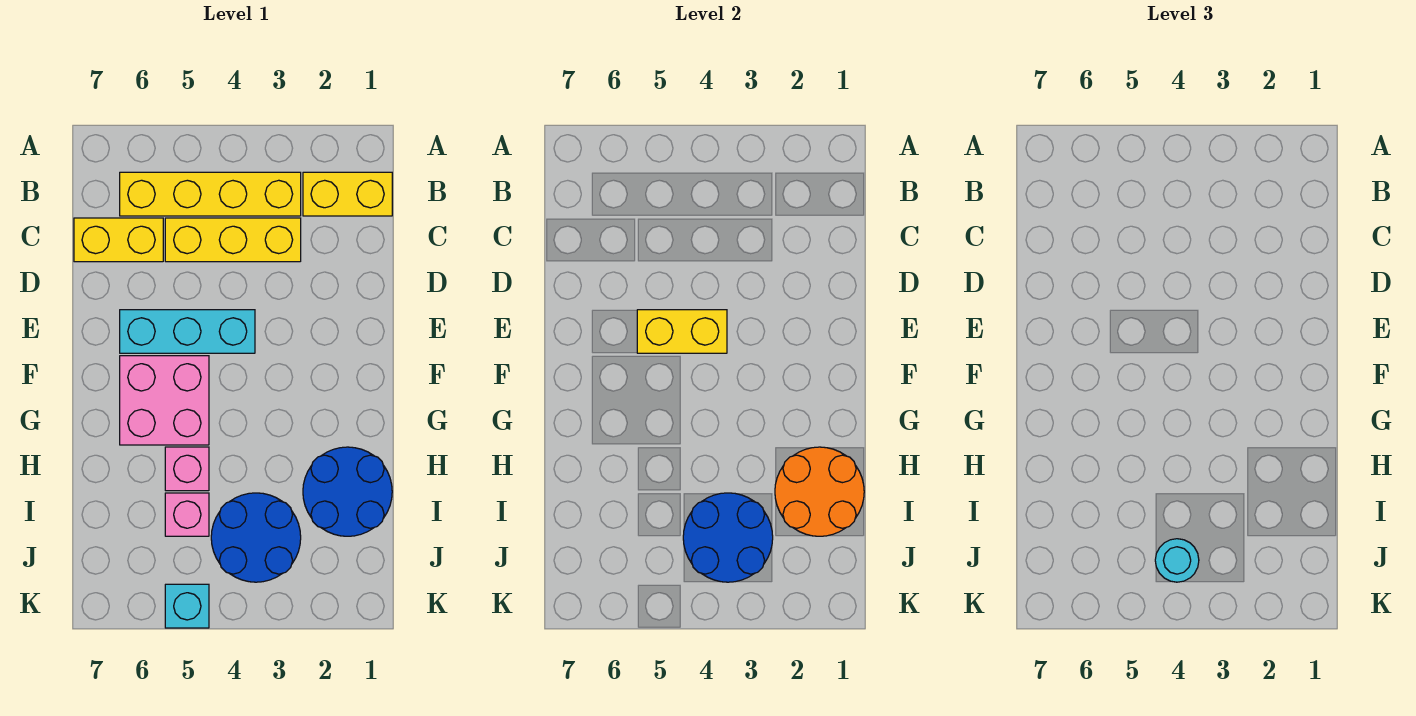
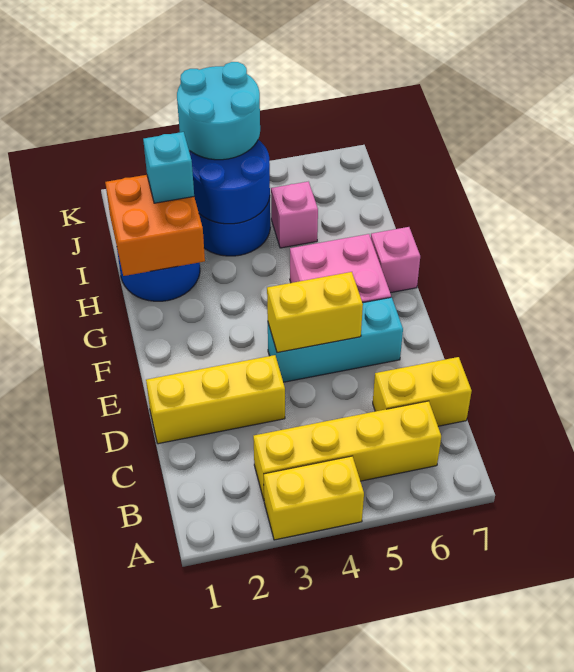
yellow brick B1:B2 level 1 -> yellow brick A3:A4 level 1
yellow brick C3:C5 level 1 -> yellow brick D1:D3 level 1
orange round brick H1:I2 level 2 -> orange brick H1:I2 level 2
pink brick H5 level 1 -> pink brick G7 level 1
cyan round brick J4 level 3 -> cyan round brick J3:K4 level 3
cyan brick K5 level 1 -> cyan brick I2 level 3

